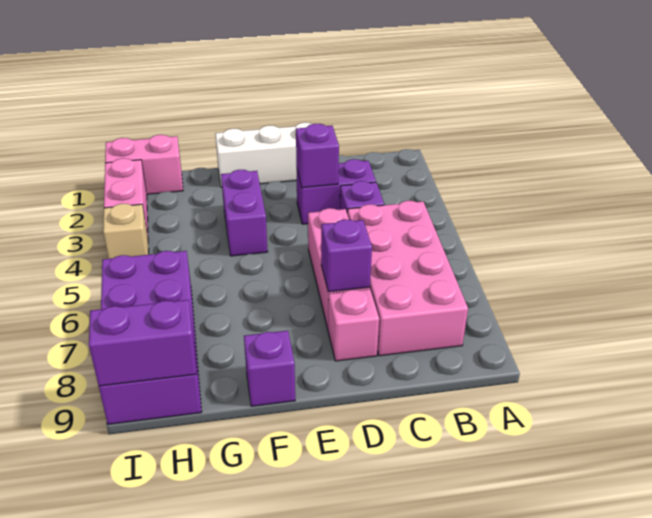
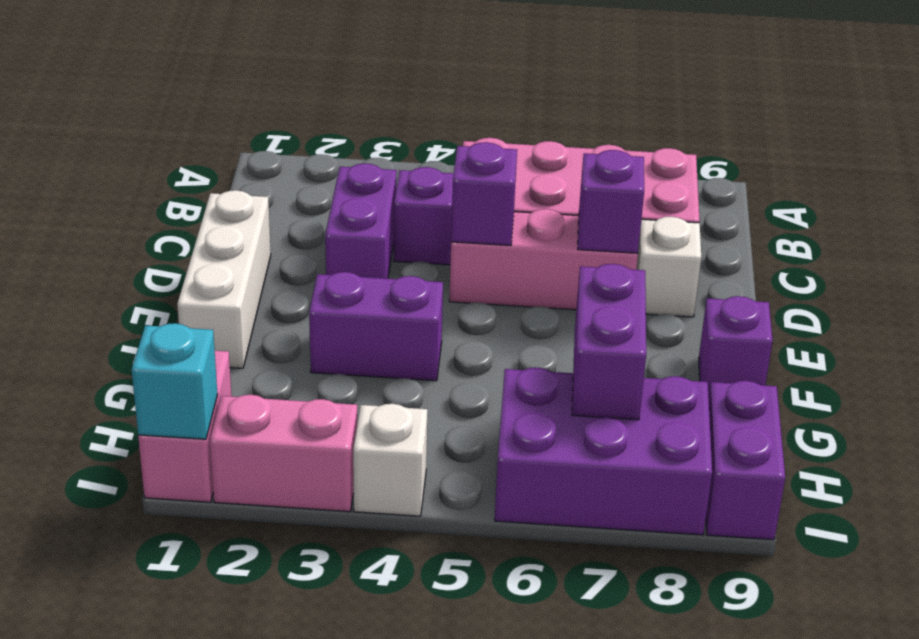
purple brick D3 level 2 -> purple brick D5 level 2
pink brick D8 level 1 -> white brick D8 level 1
purple brick H9:I9 level 2 -> purple brick G7:H7 level 2
none -> cyan brick I1 level 2
tan brick I4 level 1 -> white brick I4 level 1

